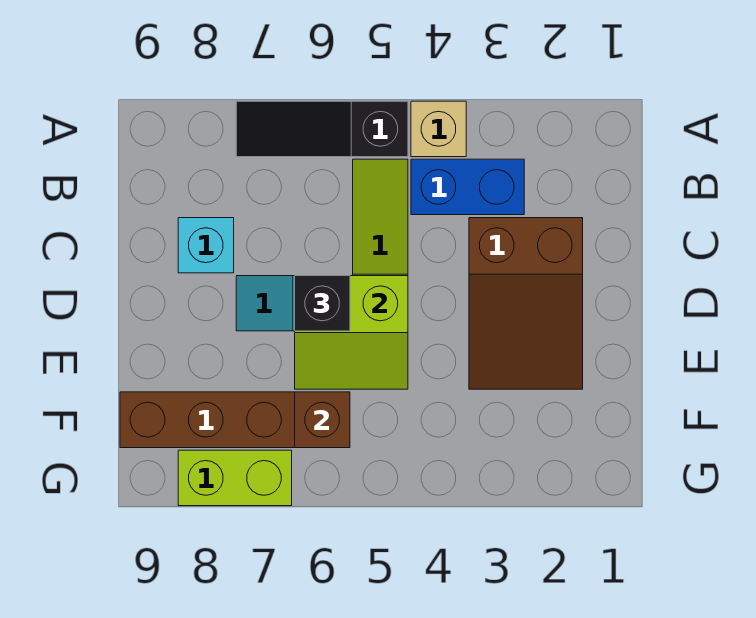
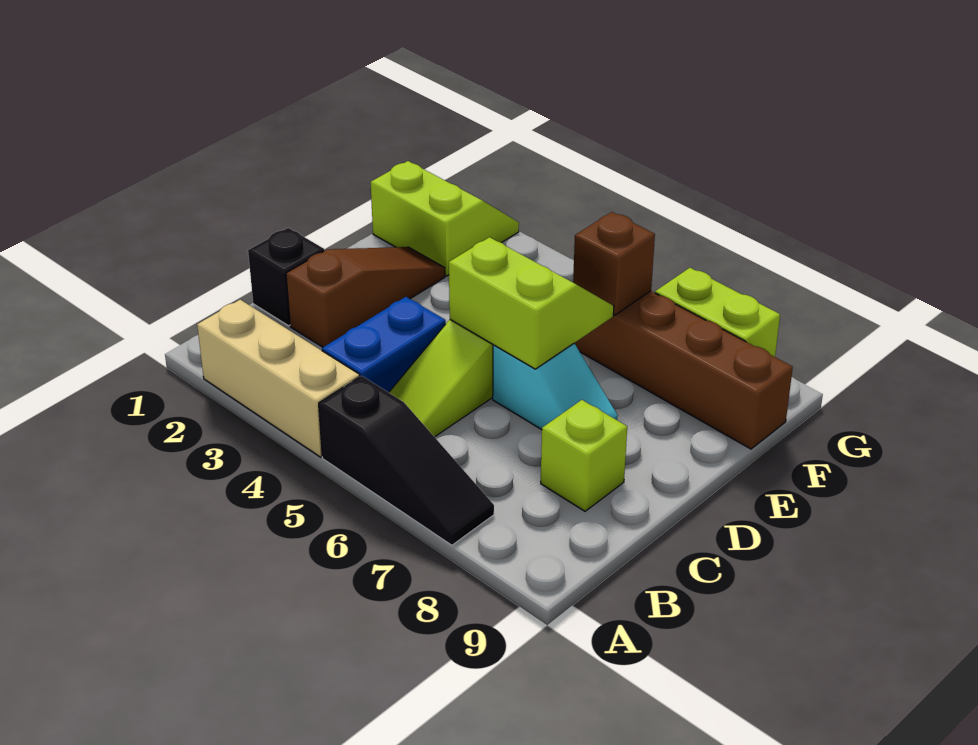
tan brick A4 level 1 -> tan brick A2:A4 level 1
blue brick B3:B4 level 1 -> blue brick B4:C4 level 1
brown slope C2:E3 level 1 top C -> brown slope C2:E2 level 1 top C
cyan brick C8 level 1 -> lime brick C8 level 1
black brick D6 level 3 -> black brick C1 level 1
none -> lime slope F1:G2 level 1 top F

